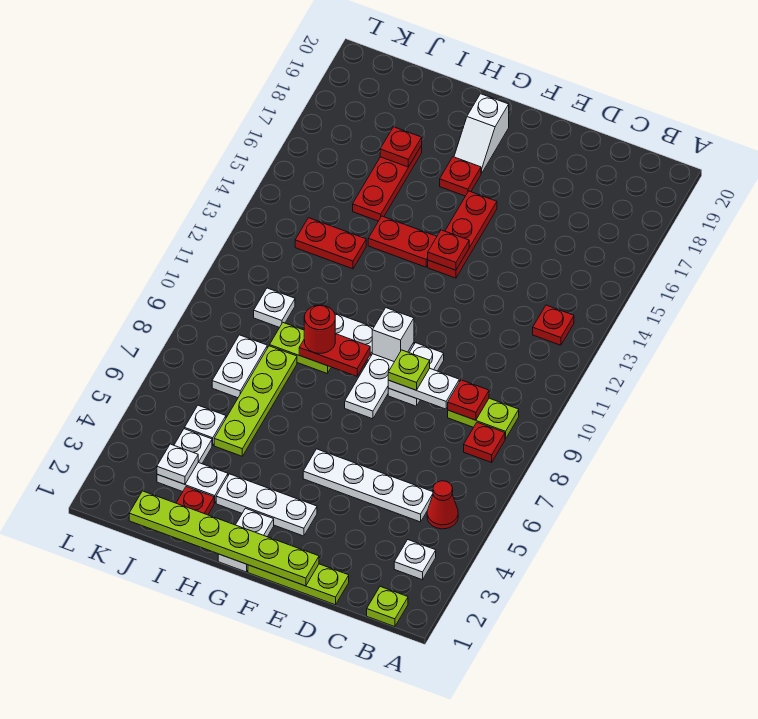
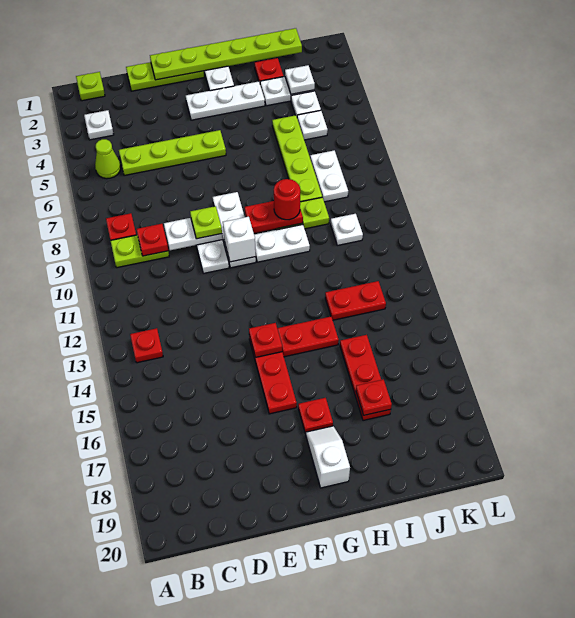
red cone B5 level 1 -> lime cone B5 level 1
white plate C5:F5 level 1 -> lime plate C5:F5 level 1

